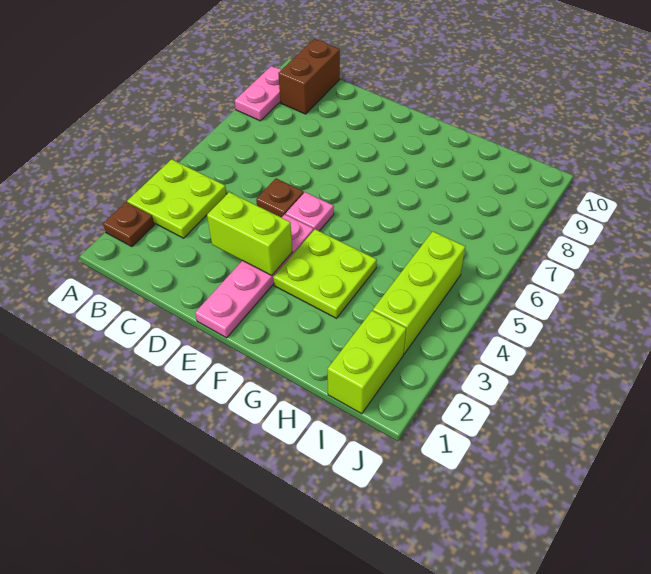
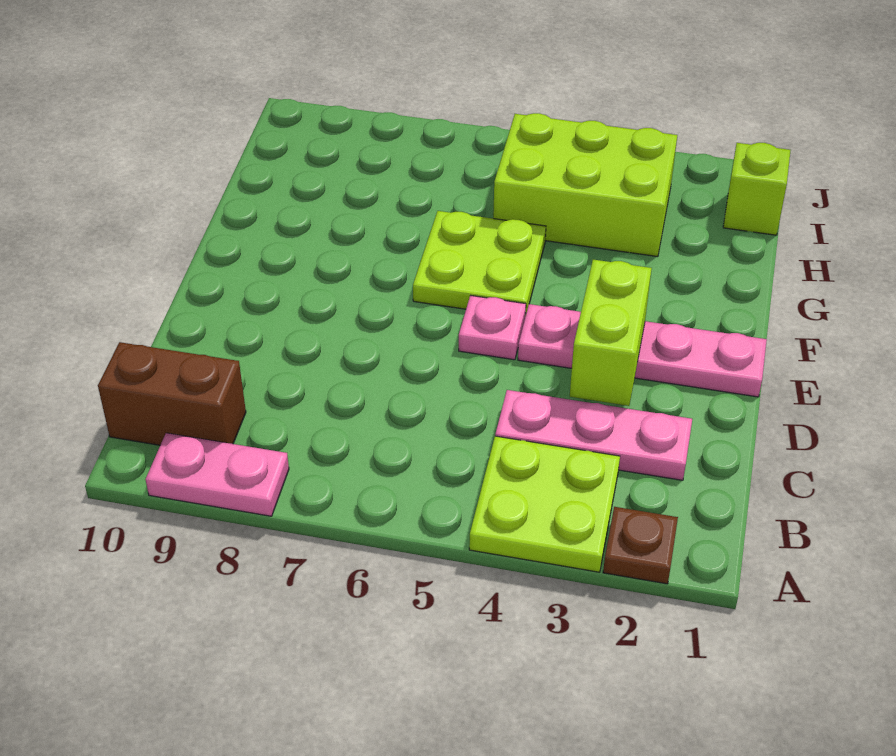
none -> pink plate C2:C4 level 1
brown plate D5 level 1 -> none
lime plate F3:G4 level 1 -> lime plate F5:G6 level 1
lime brick I1:I2 level 1 -> lime brick I1 level 1
lime brick I3:I5 level 1 -> lime brick H3:I5 level 1

